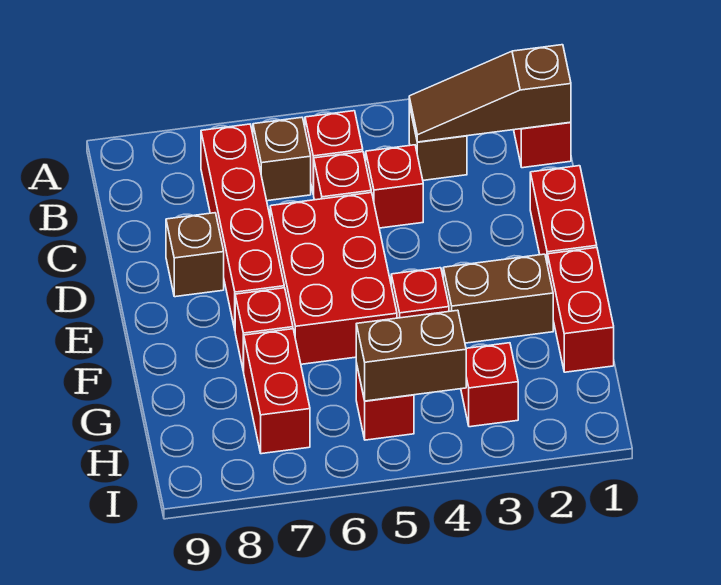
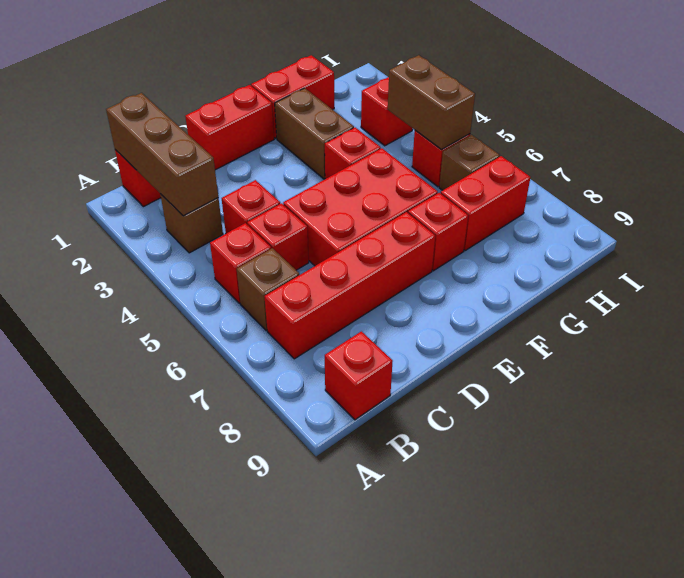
brown slope B1:B3 level 2 top 1 -> brown brick B1:B3 level 2
none -> red brick B9 level 1
brown brick D8 level 1 -> brown brick H6 level 1

